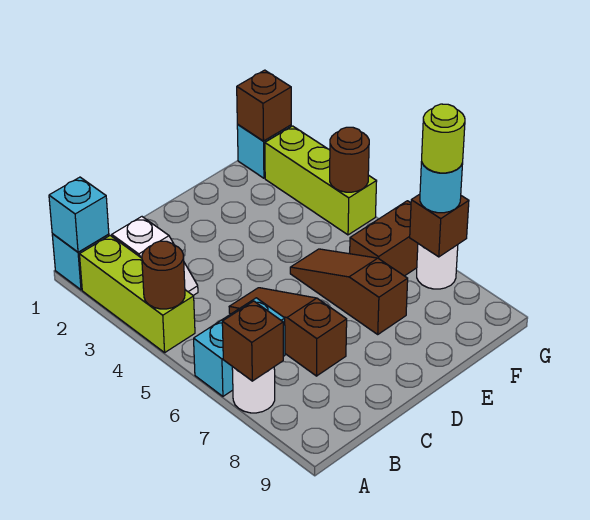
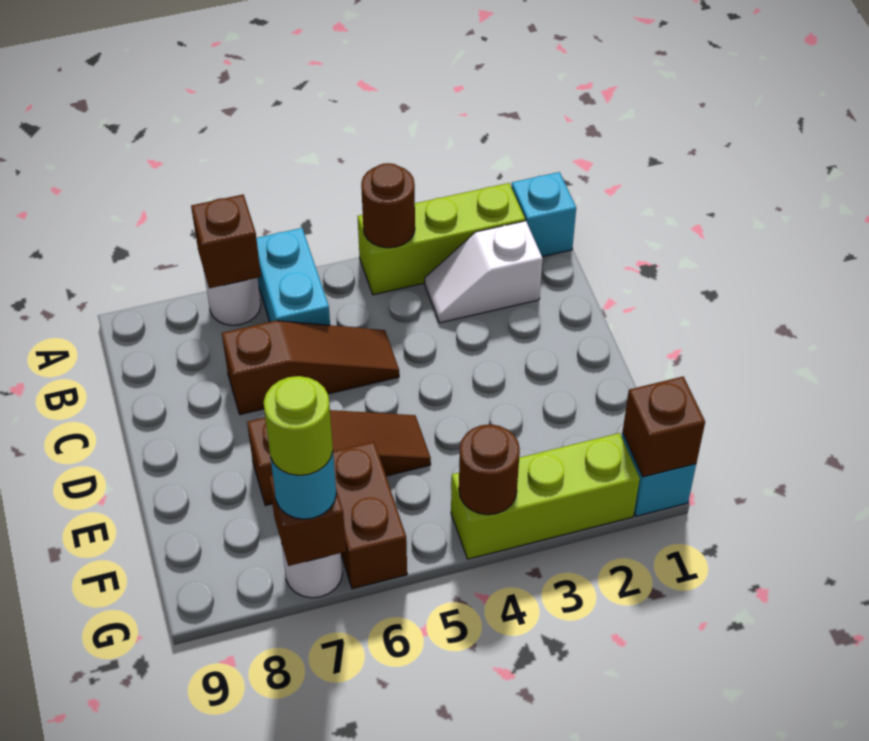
cyan brick A1 level 2 -> none

